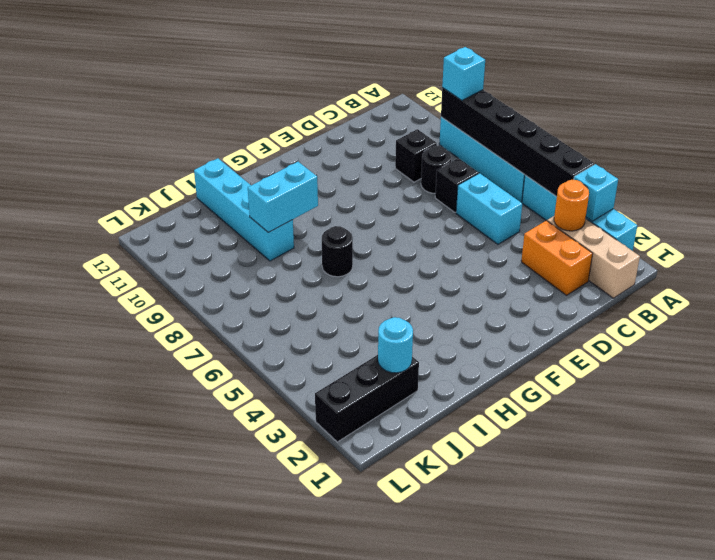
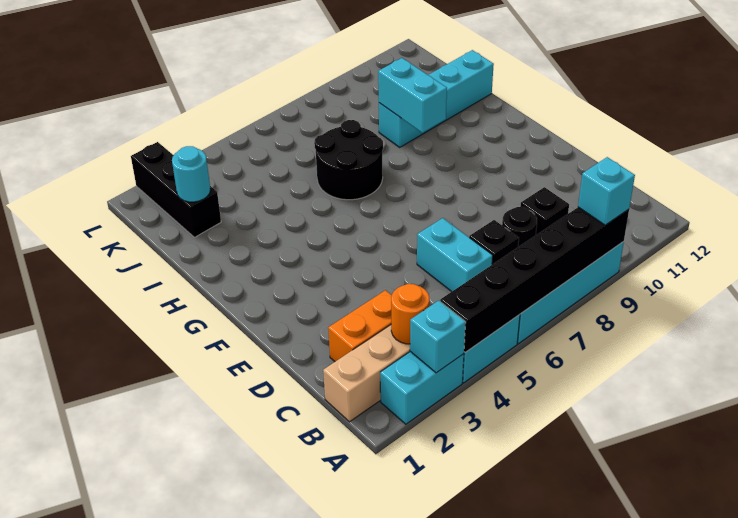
cyan brick C5:C6 level 1 -> cyan brick C6:D6 level 1
black round brick H7 level 1 -> black round brick H6:I7 level 1

